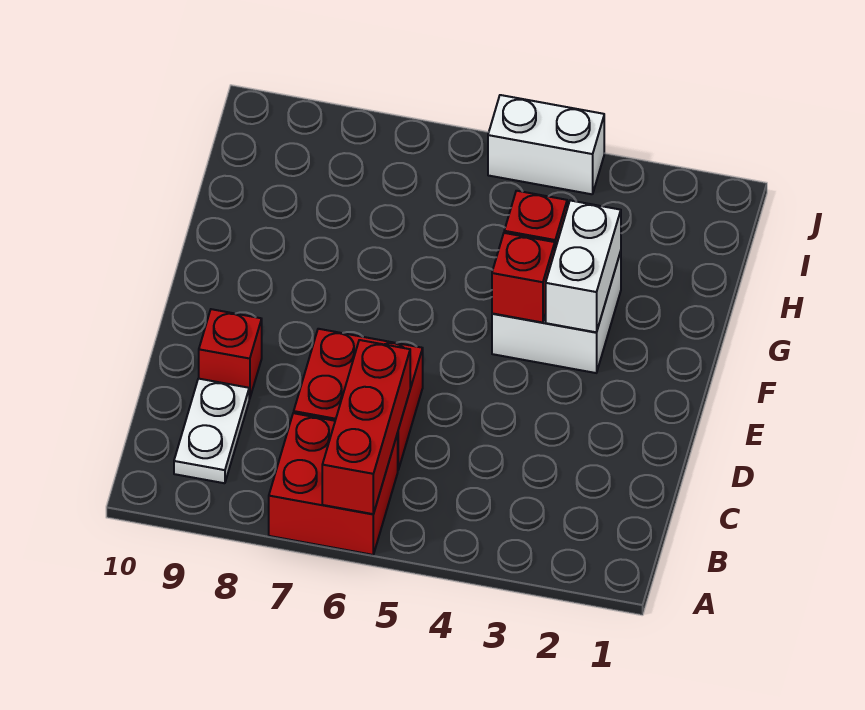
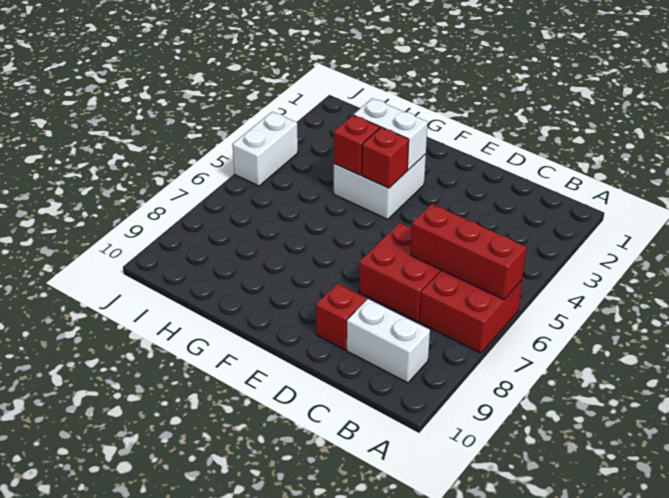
white plate B9:C9 level 1 -> white brick B9:C9 level 1

